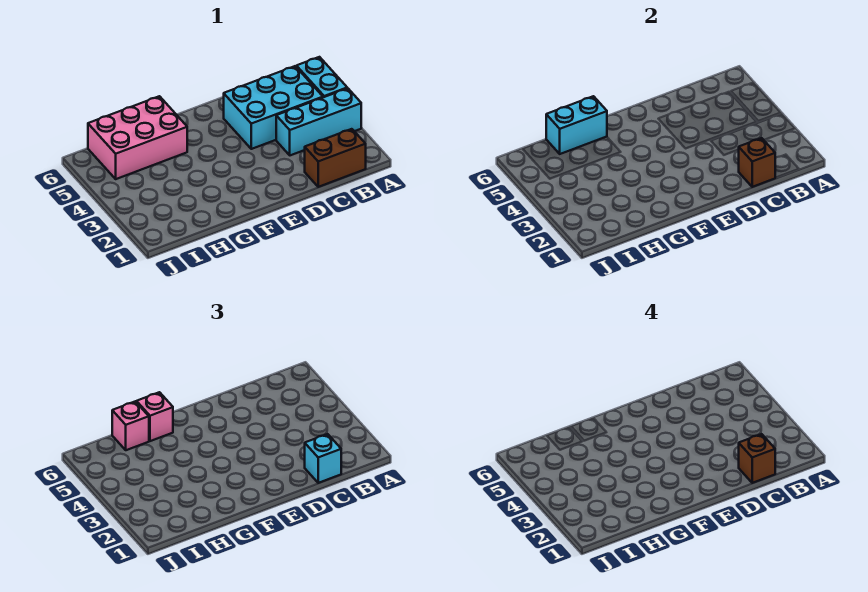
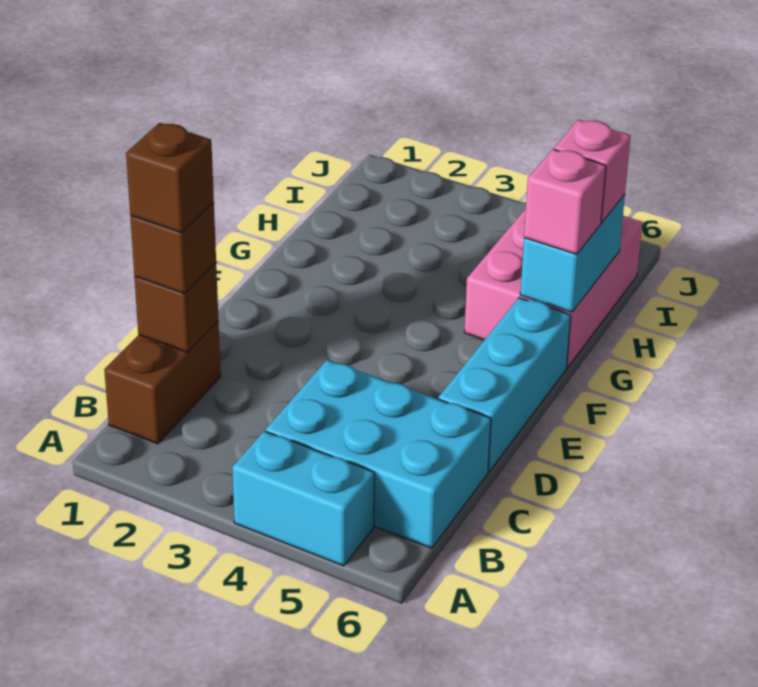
cyan brick A3:C3 level 1 -> cyan brick D6:F6 level 1
cyan brick B4:D5 level 1 -> cyan brick B4:C6 level 1
cyan brick C1 level 3 -> brown brick C1 level 3

